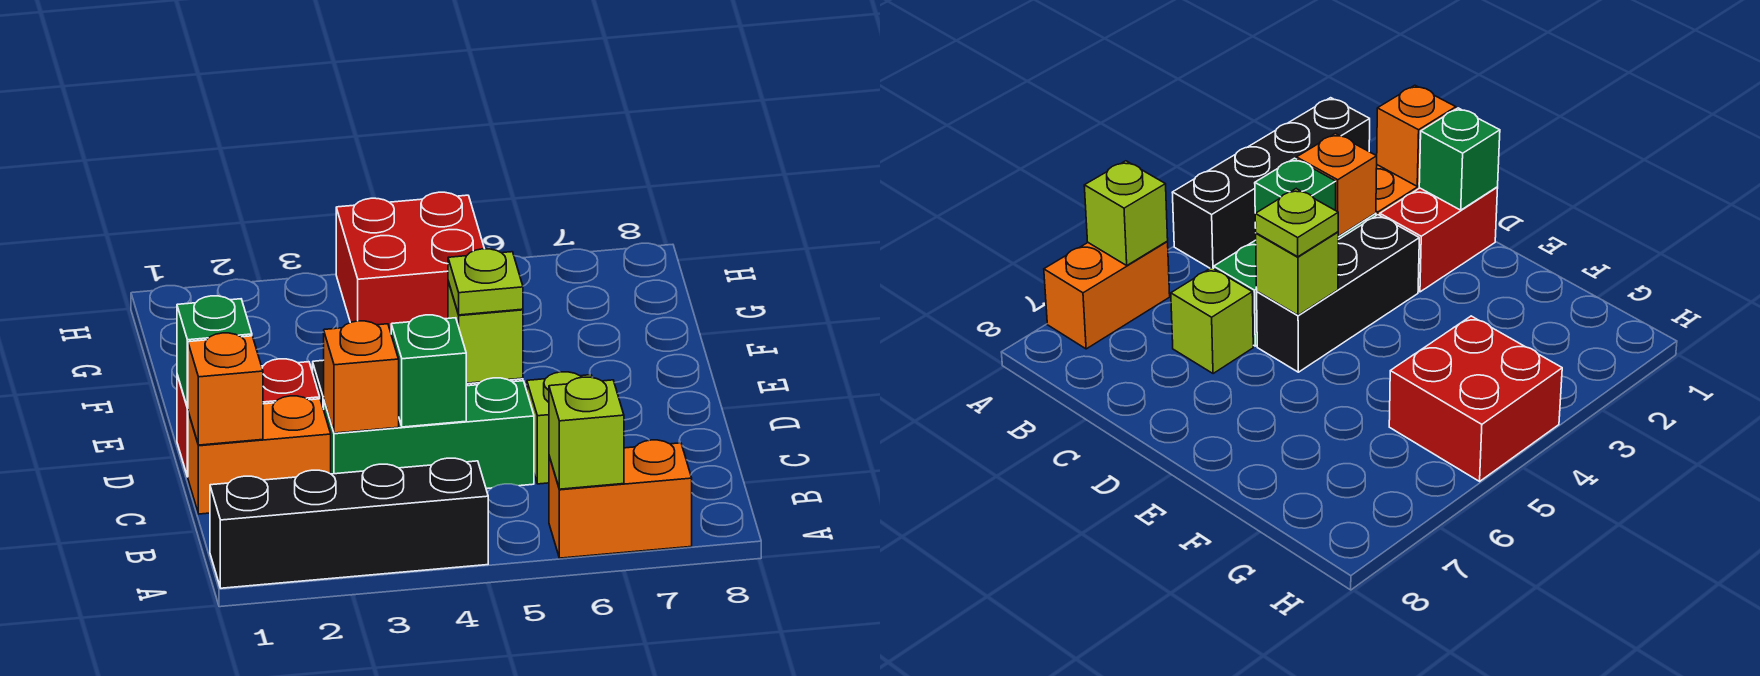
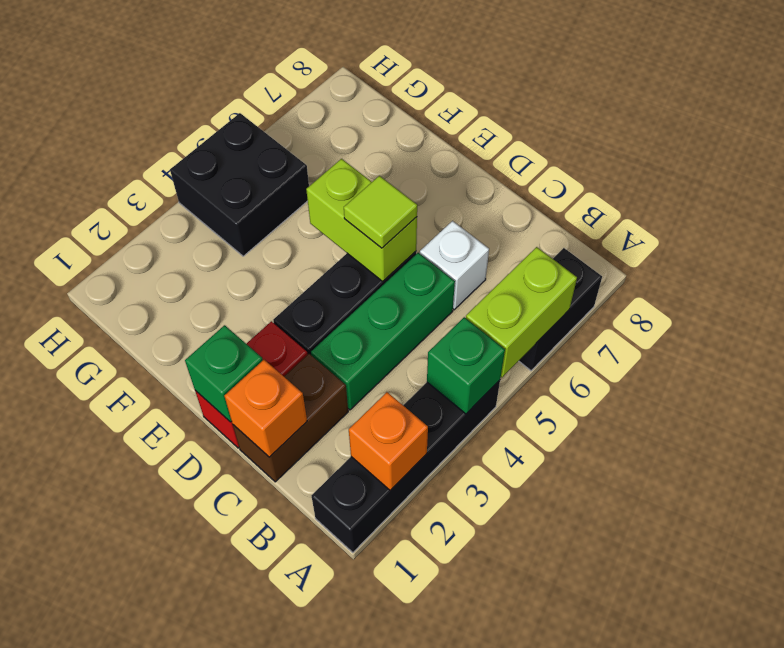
orange brick A6:A7 level 1 -> black brick A6:A7 level 1
lime brick A6 level 2 -> lime brick A5:A6 level 2
orange brick C1:C2 level 1 -> brown brick C1:C2 level 1
orange brick C3 level 2 -> orange brick A2 level 2
green brick C4 level 2 -> green brick A4 level 2
lime brick C6 level 1 -> white brick C6 level 1
lime brick D5 level 2 -> lime brick D5:E5 level 2
lime plate D5 level 3 -> lime tile D5 level 3
red brick G4:H5 level 1 -> black brick G4:H5 level 1

